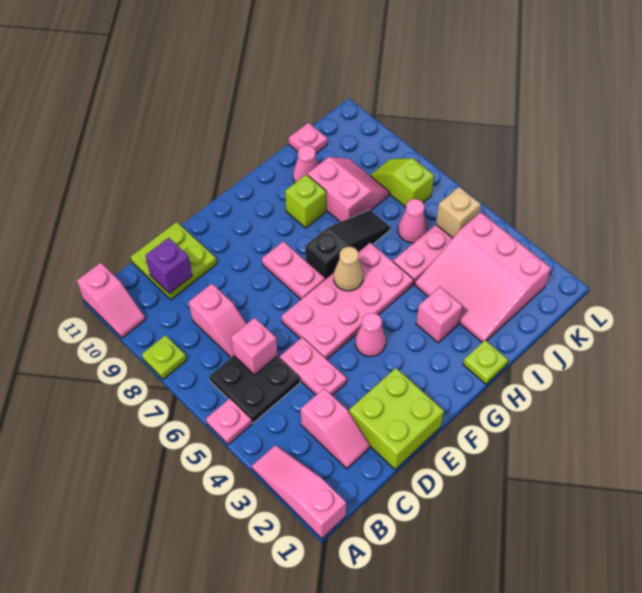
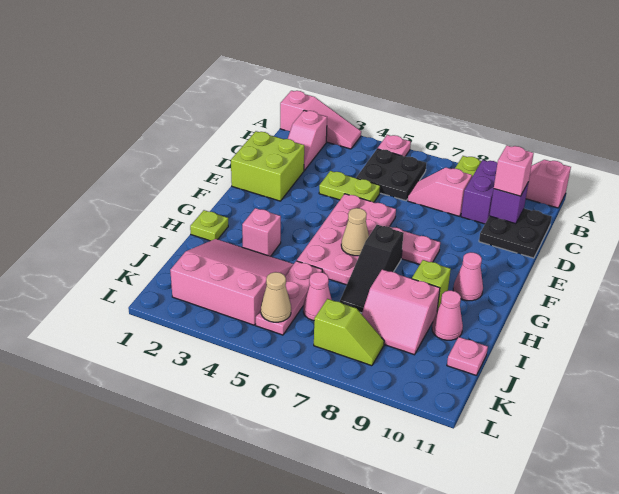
none -> purple brick B9:C9 level 1
pink slope C2:C3 level 1 top 3 -> pink slope B2:C2 level 1 top B
pink brick C6 level 2 -> pink brick C10 level 3
lime plate C10:D11 level 1 -> black plate C10:D11 level 1
pink plate D4:D5 level 1 -> lime plate D4:D5 level 1
pink cone F4 level 1 -> pink cone G10 level 1
tan brick K5 level 2 -> tan cone K5 level 2

